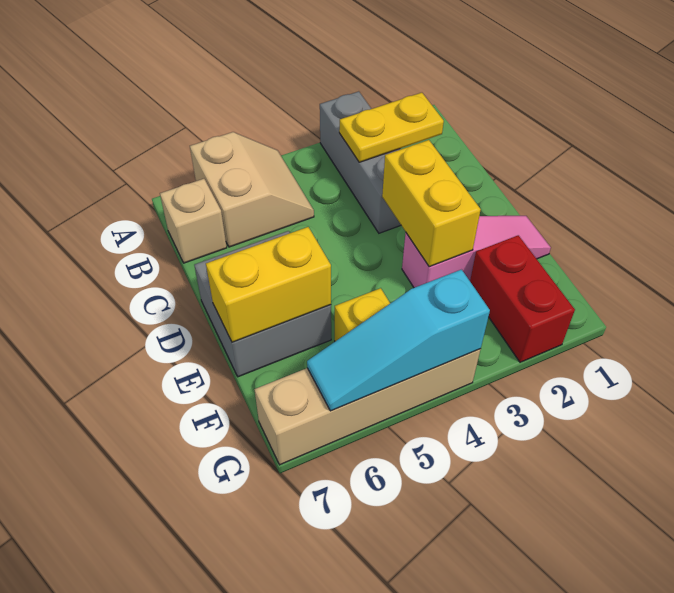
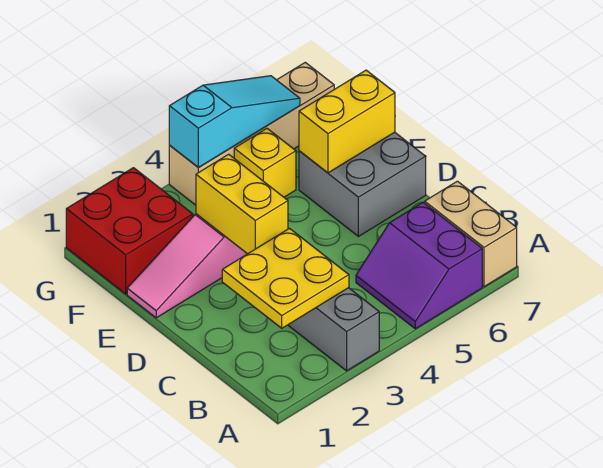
tan slope A5:B6 level 1 top 6 -> purple slope A5:B6 level 1 top 6
yellow plate B2:B3 level 2 -> yellow plate B2:C3 level 2
tan brick B7 level 1 -> tan brick A7:B7 level 1
red brick F2:G2 level 1 -> red brick F1:G2 level 1

